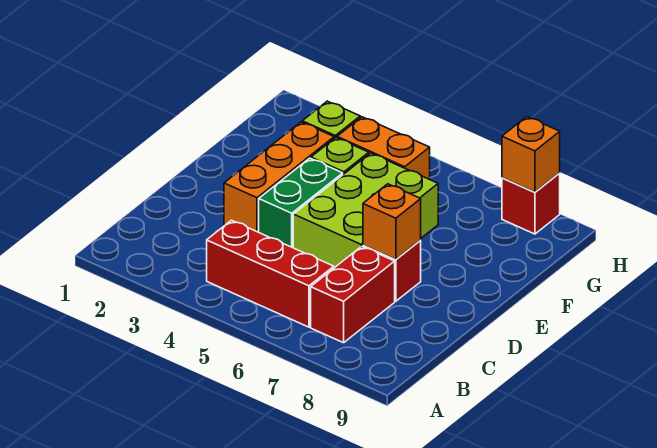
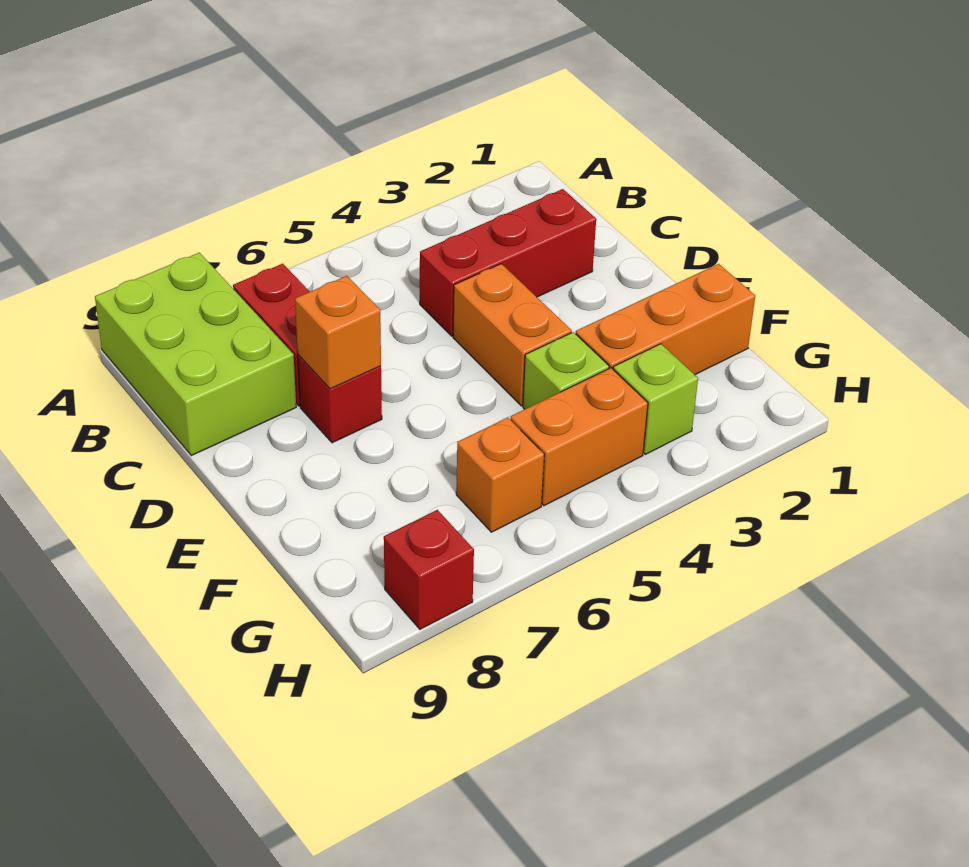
red brick B4:B6 level 1 -> red brick C2:C4 level 1
orange brick D3:F3 level 1 -> orange brick F1:F3 level 1
green brick D4:E4 level 1 -> orange brick D4:E4 level 1
lime brick D5:F6 level 1 -> lime brick A8:C9 level 1
orange brick H8 level 2 -> orange brick G6 level 1

